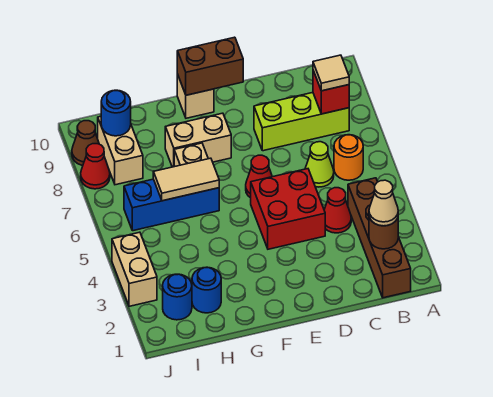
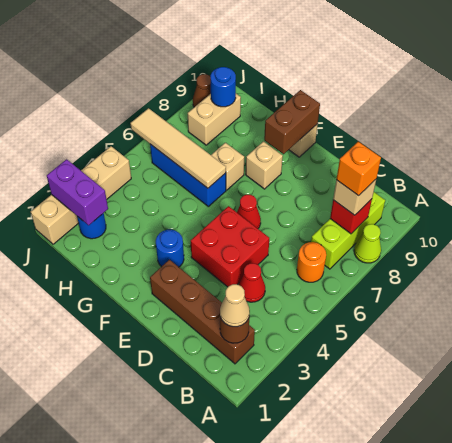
brown brick B1:B4 level 1 -> brown brick B2:E2 level 1
lime brick B8:D8 level 1 -> lime brick B7:B9 level 1
tan tile B8 level 3 -> tan brick B8 level 3
none -> orange brick B8 level 4
lime cone C6 level 1 -> lime cone A8 level 1
brown brick E10:F10 level 2 -> brown brick F9:F10 level 2
tan brick F8:G8 level 1 -> tan brick F8 level 1
tan tile G6:H6 level 2 -> tan tile G6:J6 level 2
blue round brick H2 level 1 -> blue round brick F3 level 1
none -> purple brick I2:J2 level 2
tan brick J3:J4 level 1 -> tan brick J1:J4 level 1
red cone J8 level 1 -> none

